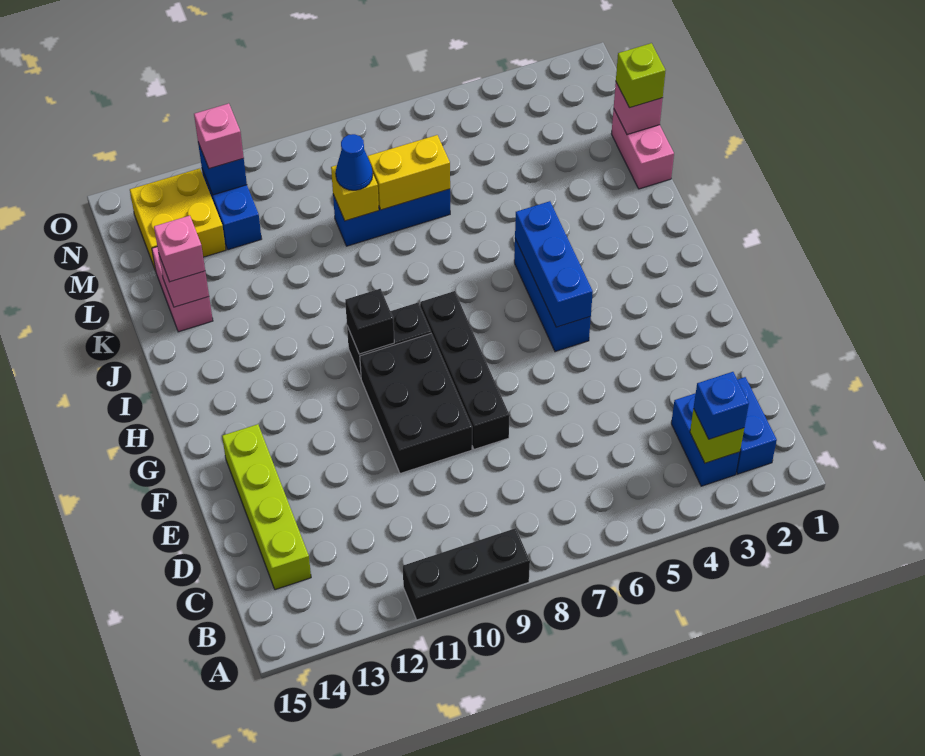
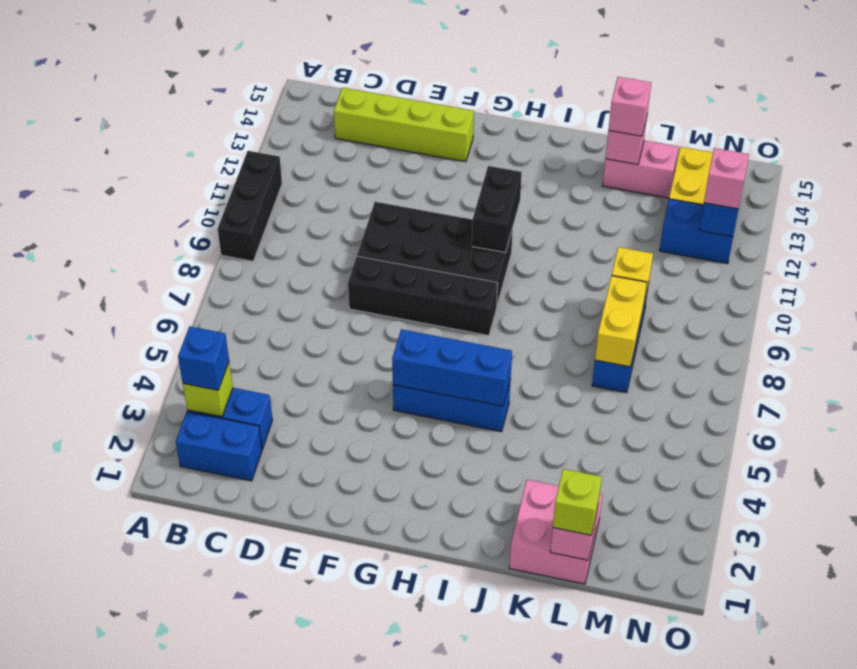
black brick H10 level 2 -> black brick H10:H11 level 2
pink brick K1:L1 level 1 -> pink brick K1:L2 level 1
blue cone L9 level 3 -> none

